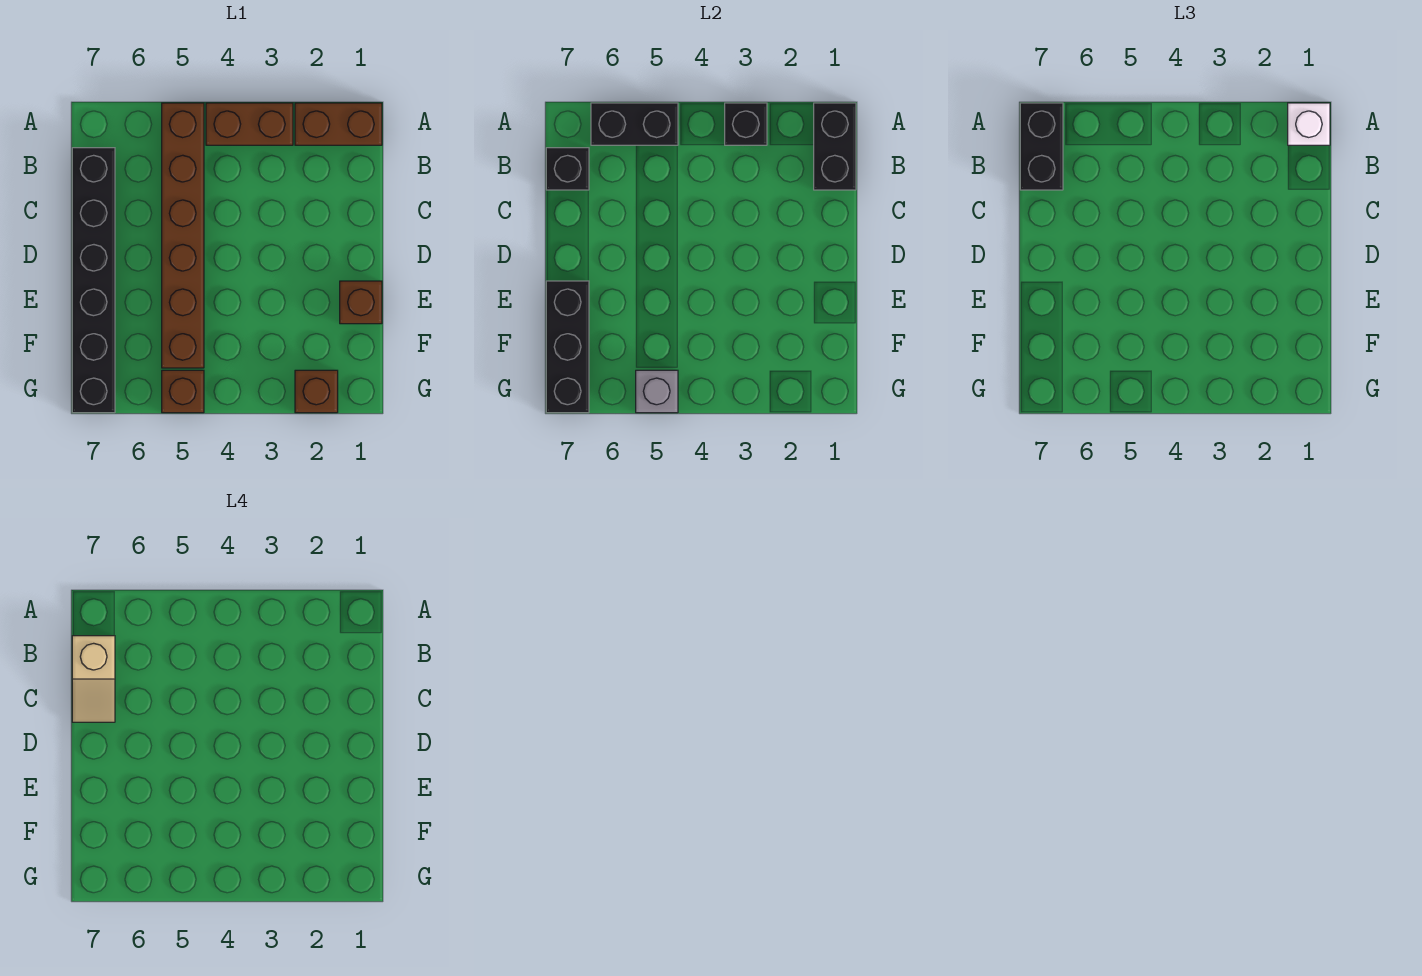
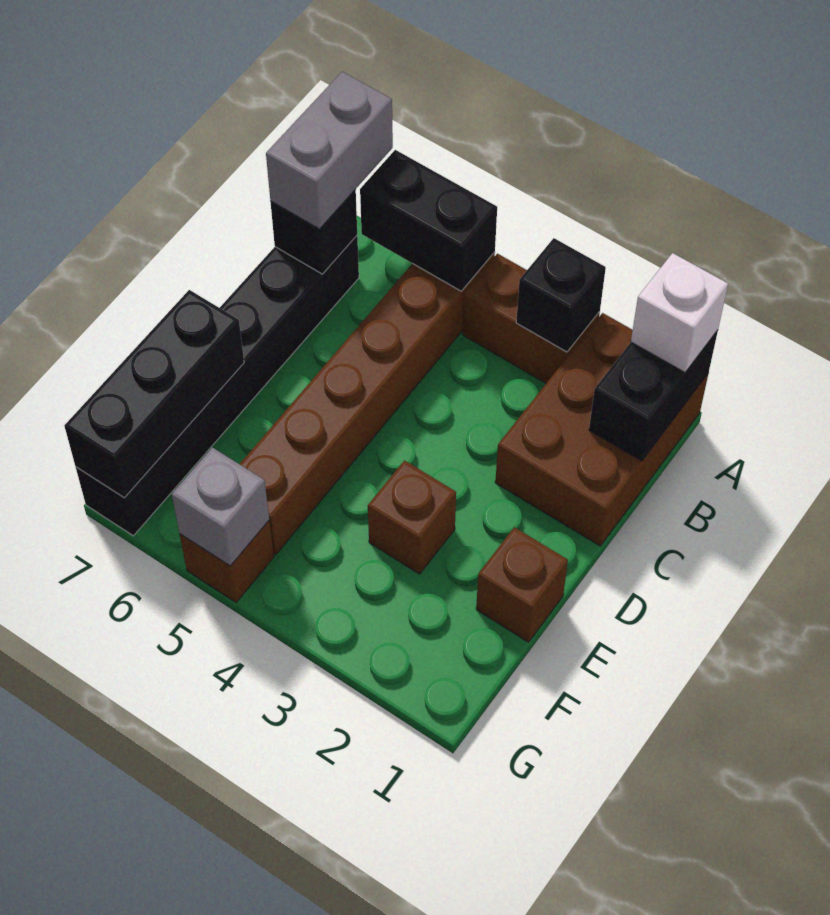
brown brick A1:A2 level 1 -> brown brick A1:C2 level 1
black brick A7:B7 level 3 -> grey brick A7:B7 level 3
tan slope B7:C7 level 4 top B -> none
brown brick G2 level 1 -> brown brick E3 level 1

